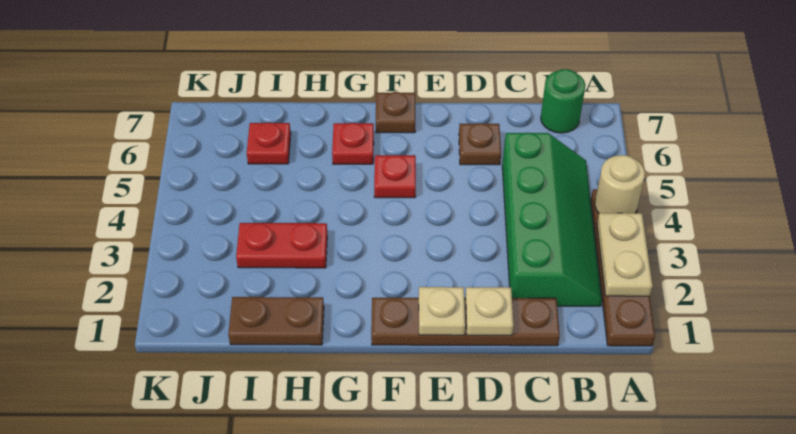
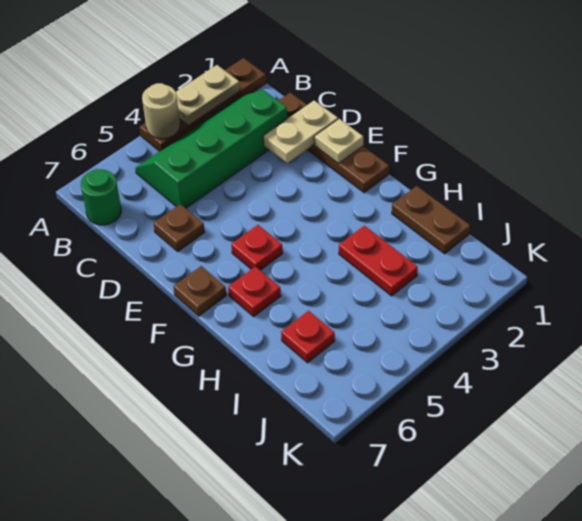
tan plate D1 level 2 -> tan plate D1:D2 level 2

